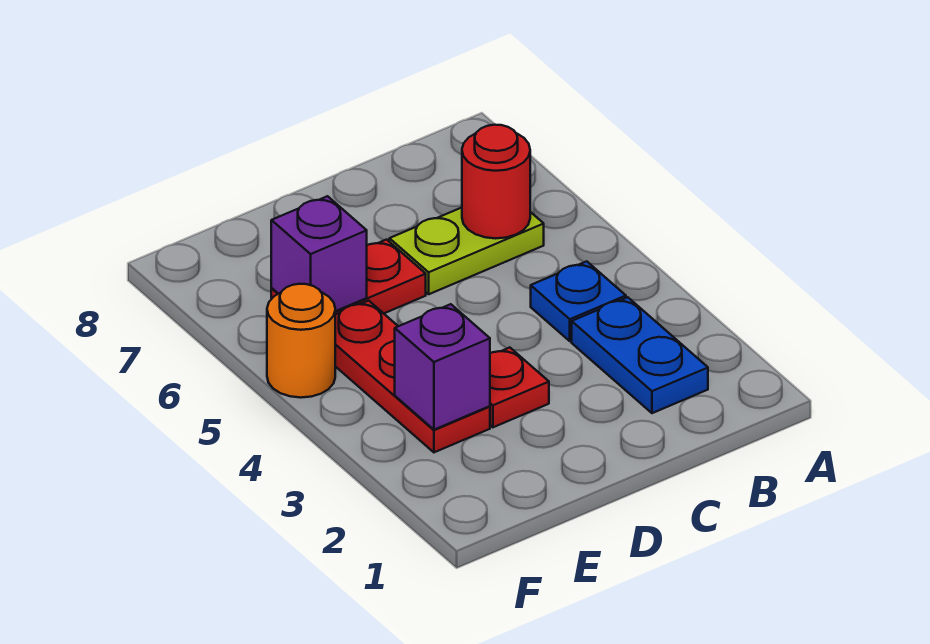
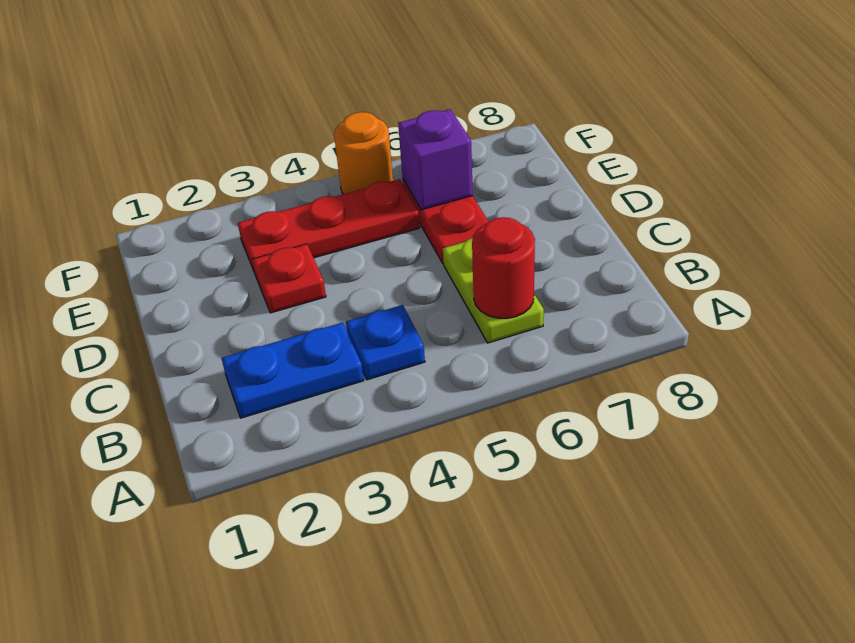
purple brick E3 level 2 -> none

